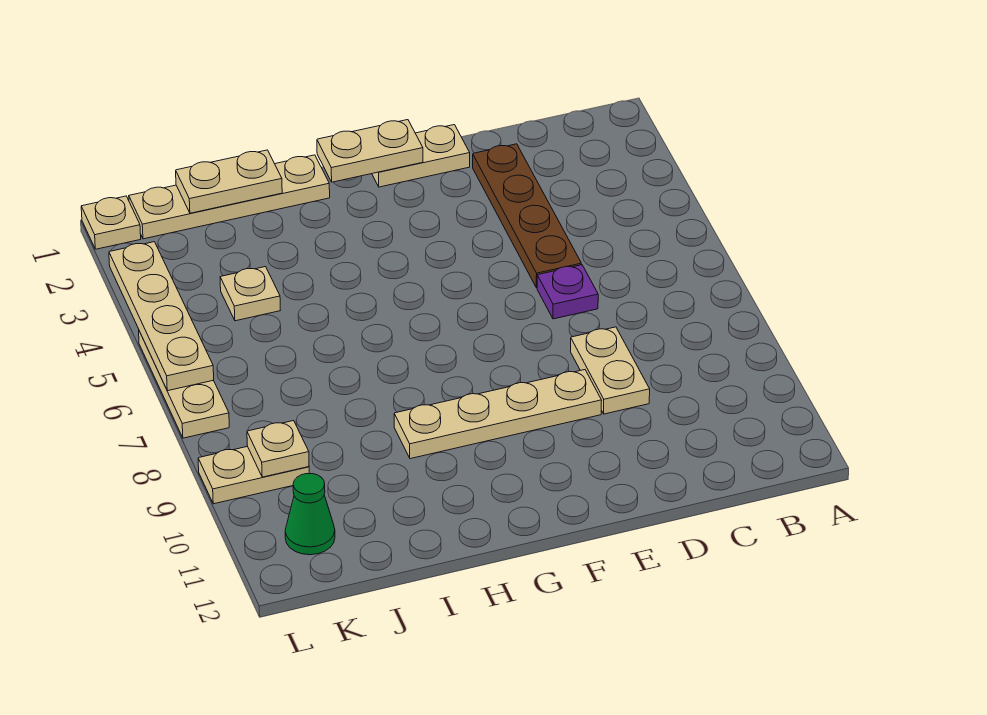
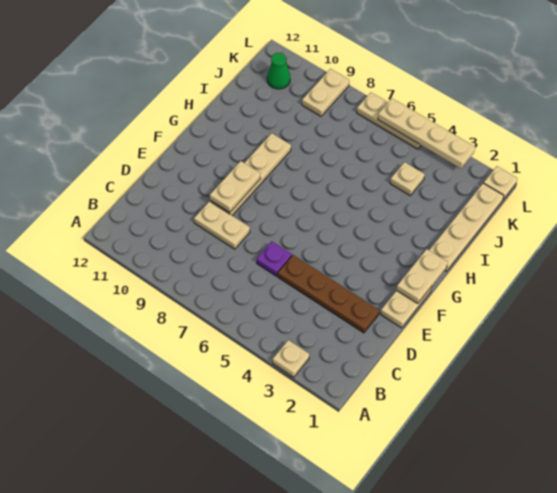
tan plate I1:J1 level 2 -> tan plate E9:F9 level 2
tan plate K9 level 2 -> tan plate A3 level 1

